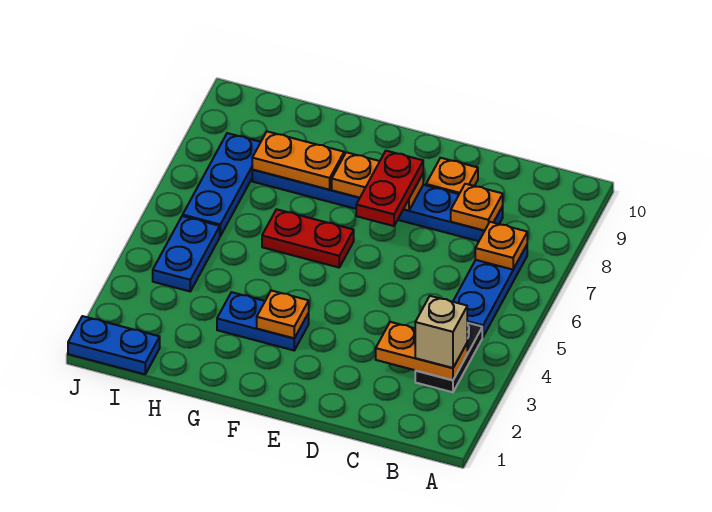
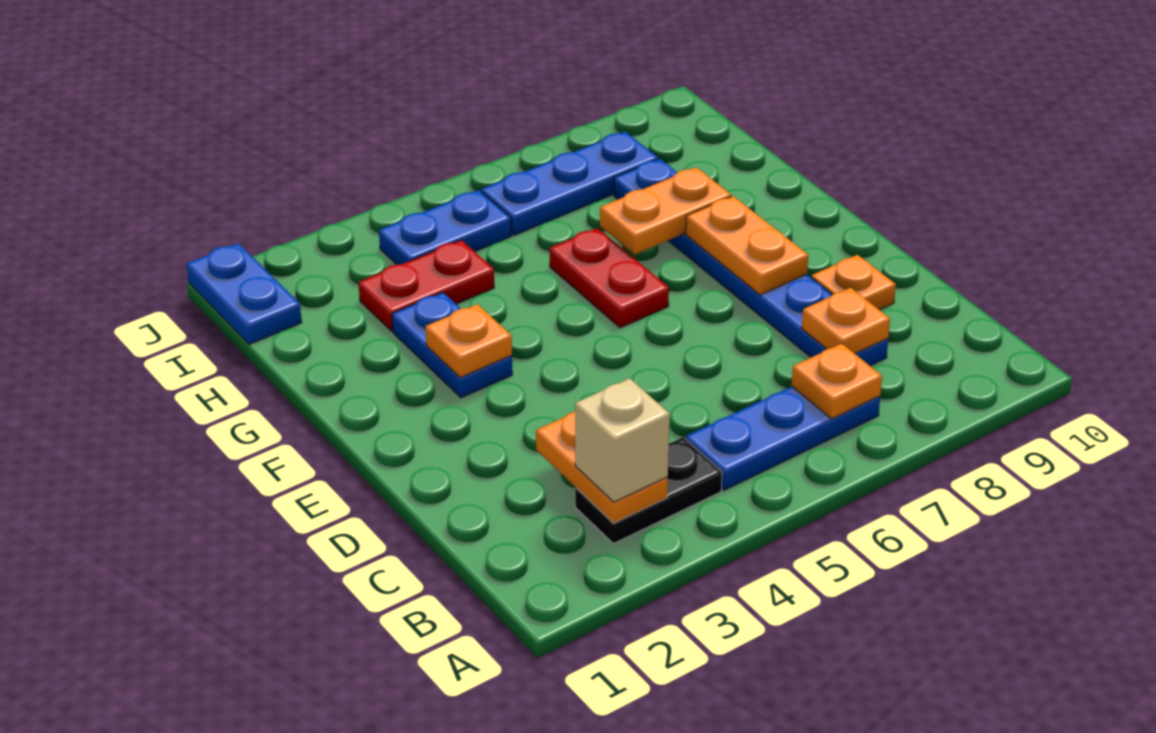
red plate E7:E8 level 3 -> red plate H3:H4 level 1
orange plate G8:H8 level 2 -> orange plate G7:G8 level 2

